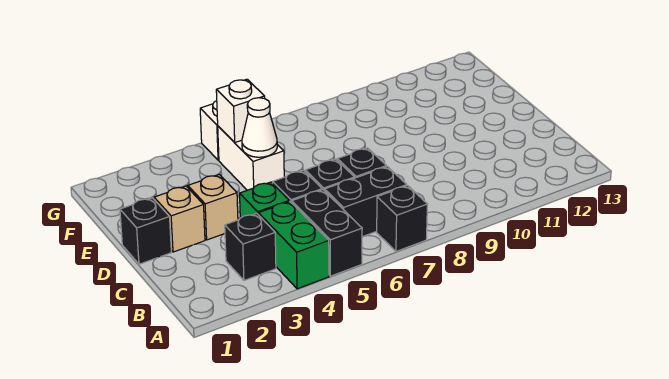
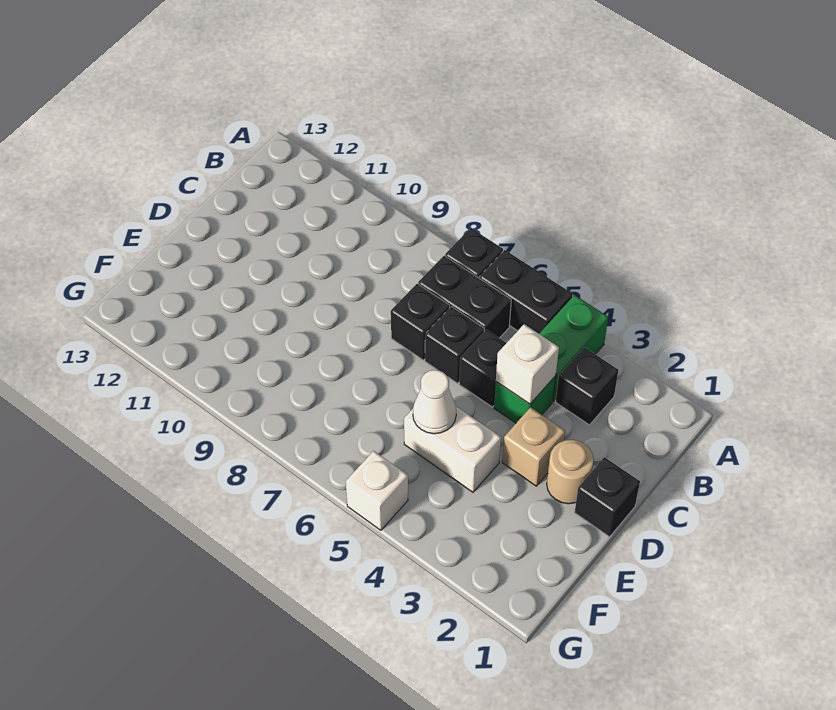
black brick A5:B5 level 1 -> black brick A5:A6 level 1
tan brick D2 level 1 -> tan round brick D2 level 1
white brick E5:F5 level 1 -> white brick E4:E5 level 1
white brick F5 level 2 -> white brick C4 level 2

